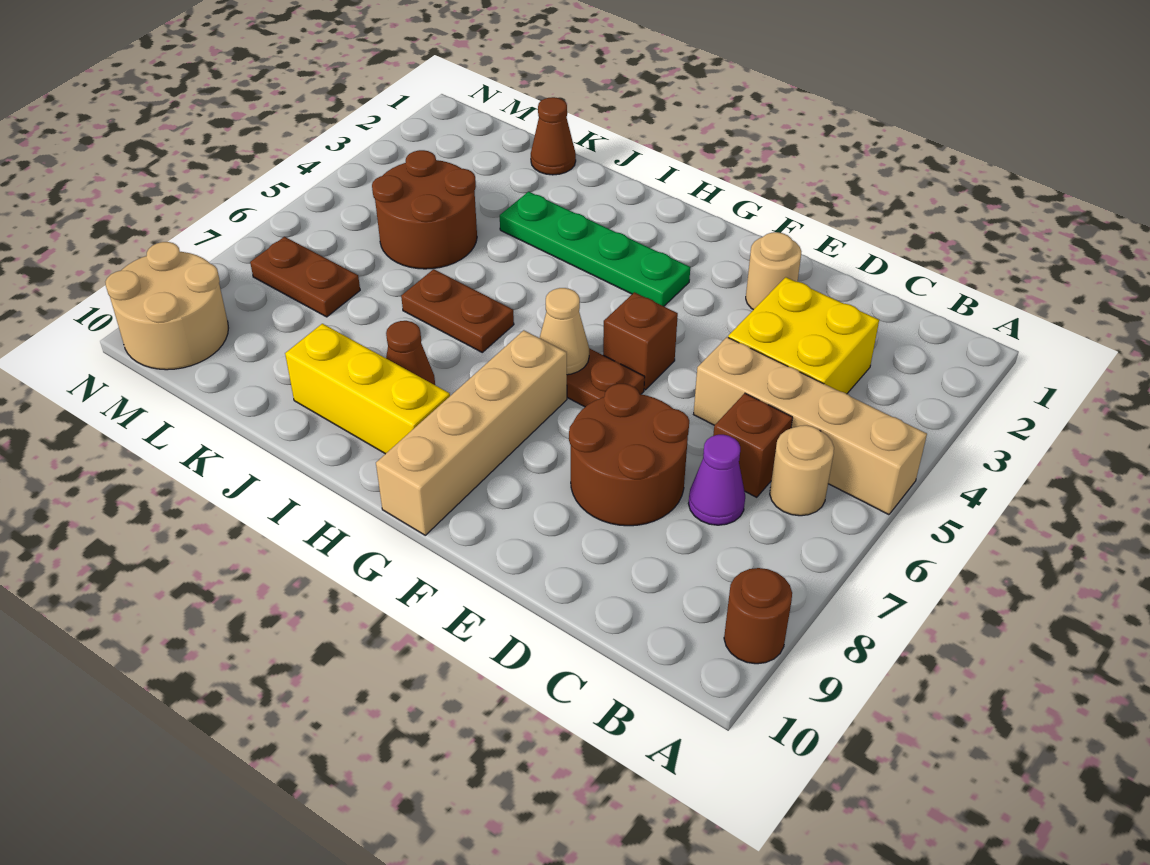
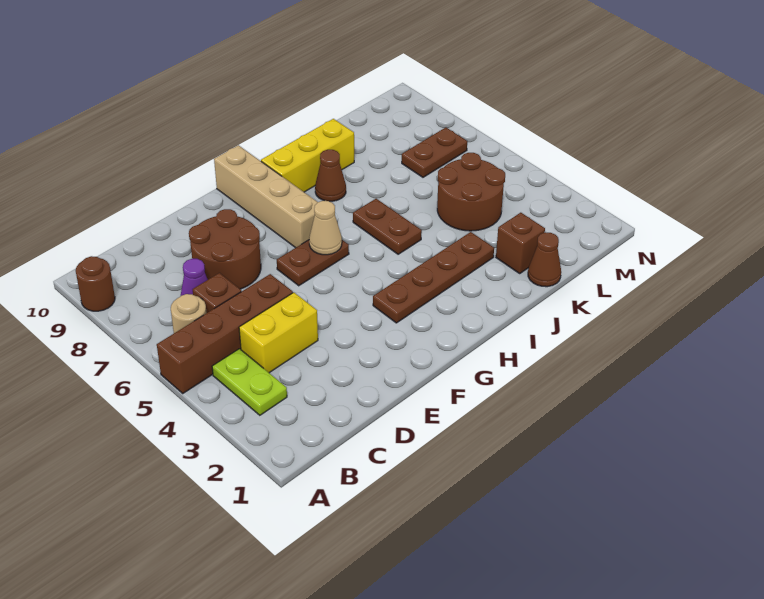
tan brick A5:D5 level 1 -> brown brick A5:D5 level 1
none -> lime plate B3:B4 level 1
yellow brick C3:D4 level 1 -> yellow brick C4:D4 level 1
tan round brick E2 level 1 -> none
brown brick F5 level 1 -> brown brick K2 level 1
green plate G3:J3 level 1 -> brown plate G3:J3 level 1
brown plate I6:J6 level 1 -> brown plate I5:I6 level 1
tan round brick M9:N10 level 1 -> none

